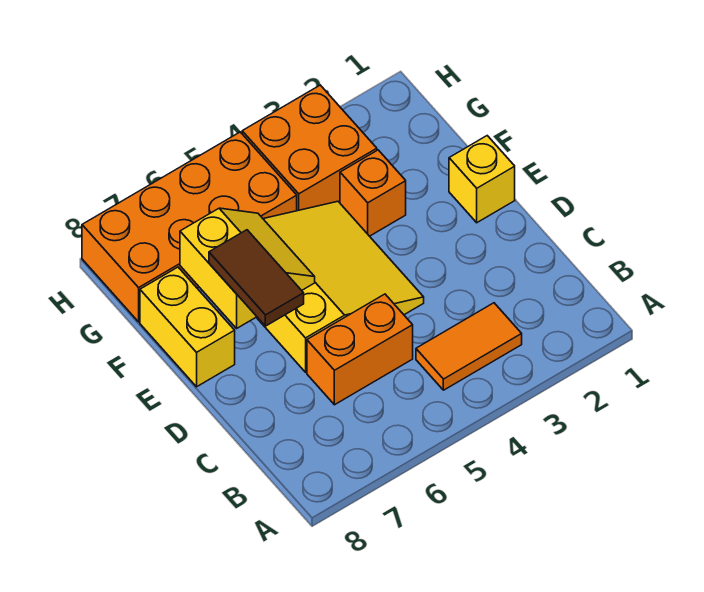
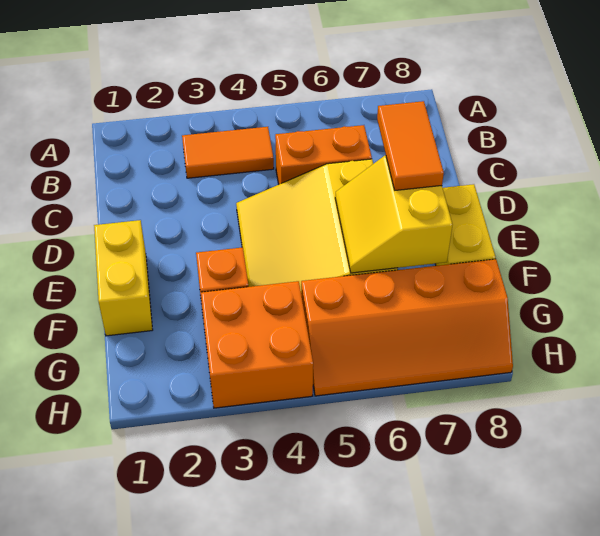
brown tile D7:E7 level 3 -> orange tile D7:E7 level 3
yellow brick E1 level 1 -> yellow brick E1:F1 level 1
orange brick G5:H8 level 1 -> orange slope G5:H8 level 1 top G

